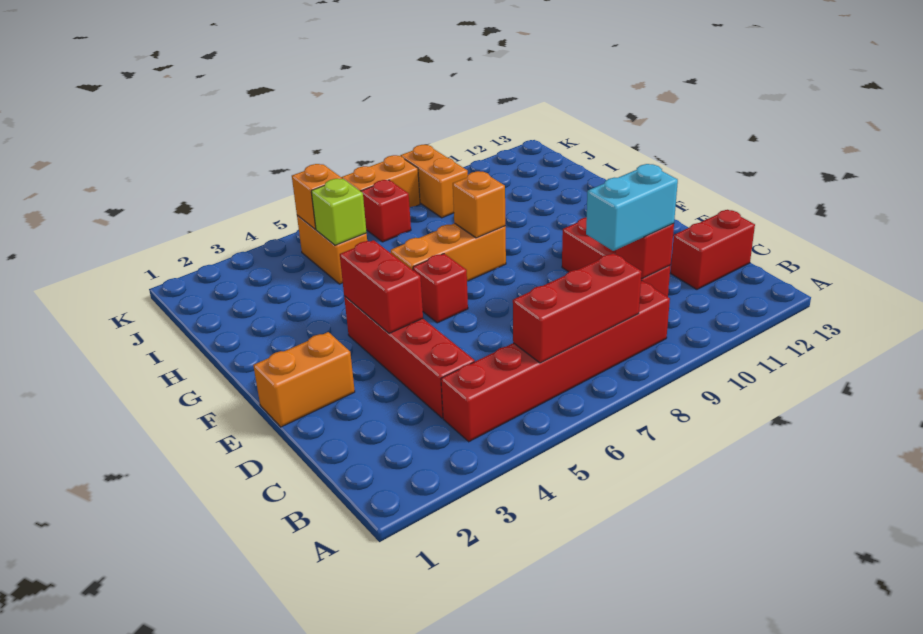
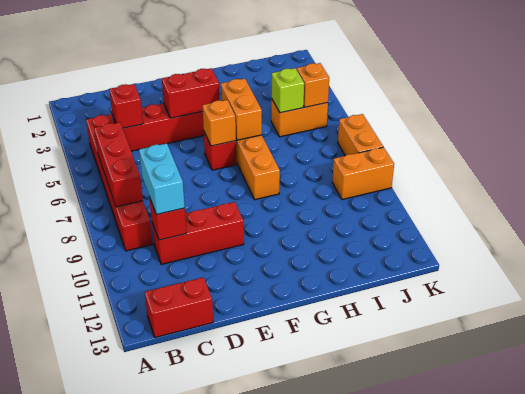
red brick C12:C13 level 1 -> red brick B13:C13 level 1
orange brick E1:E2 level 1 -> orange brick G5:G6 level 2
orange brick G8 level 2 -> orange brick F6 level 2
red brick J7 level 1 -> red brick C4 level 2

